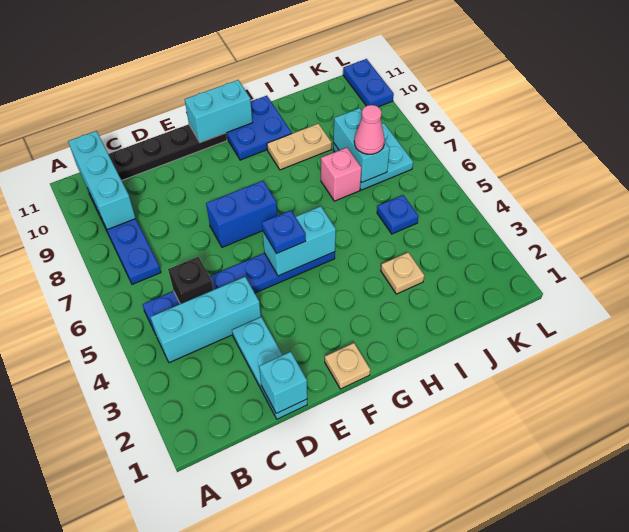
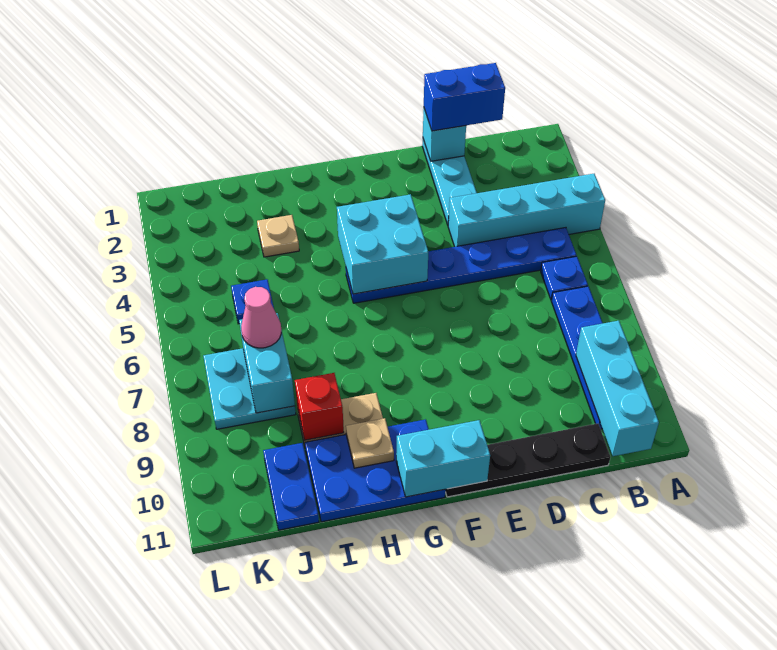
cyan brick B4:D4 level 1 -> cyan brick A4:D4 level 1
black brick C5 level 2 -> none
blue brick E7:F7 level 1 -> blue brick C1:D1 level 3
tan plate F1 level 1 -> tan plate H10 level 2
cyan brick F5:G5 level 2 -> cyan brick F4:G5 level 2
blue plate F5 level 3 -> blue plate B6 level 1
blue plate G10:H11 level 1 -> blue plate G10:I11 level 1
pink brick I7 level 1 -> none
none -> red brick I9 level 2
blue plate L10:L11 level 1 -> blue plate J10:J11 level 1

